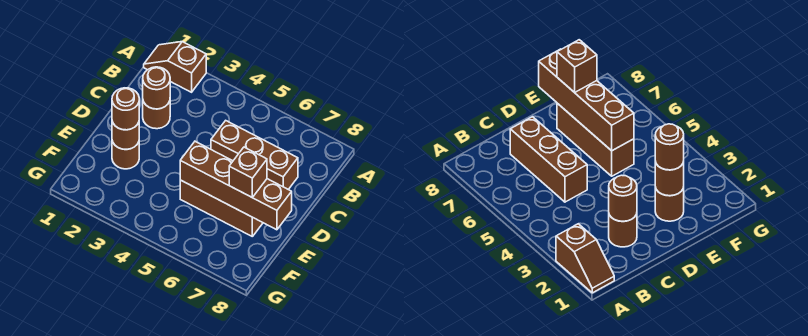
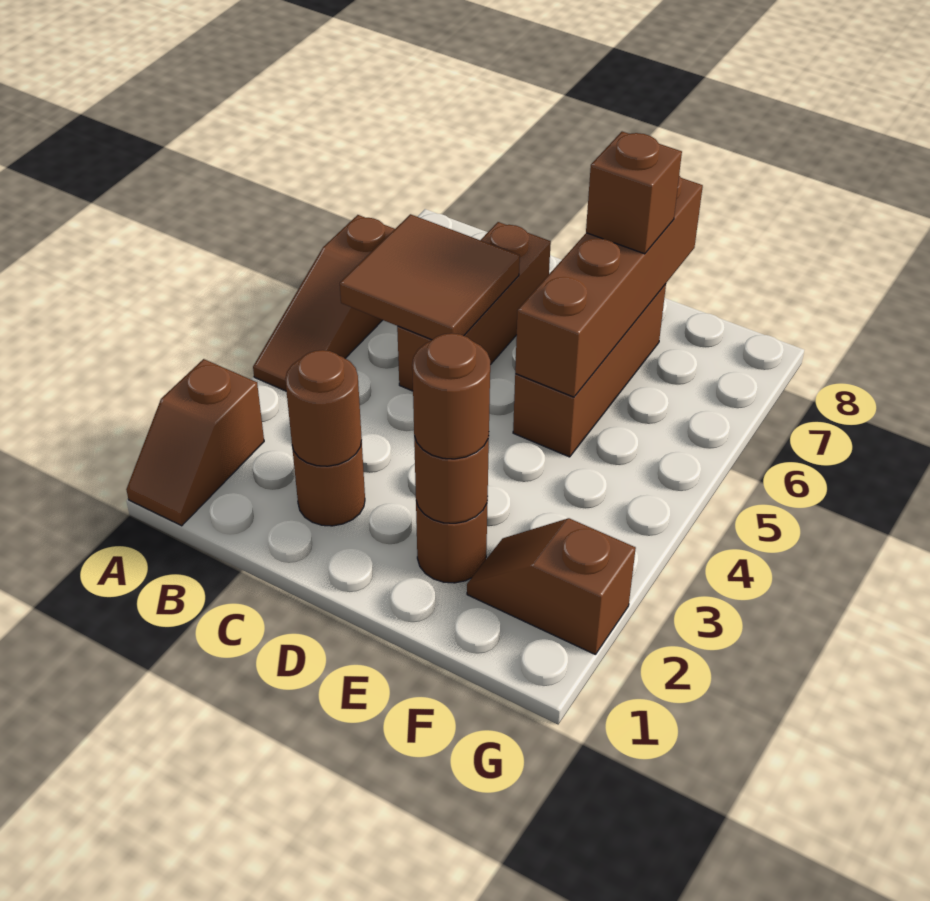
none -> brown slope A4:A6 level 1 top 6
none -> brown tile B5:C6 level 2
none -> brown slope F2:G2 level 1 top G

